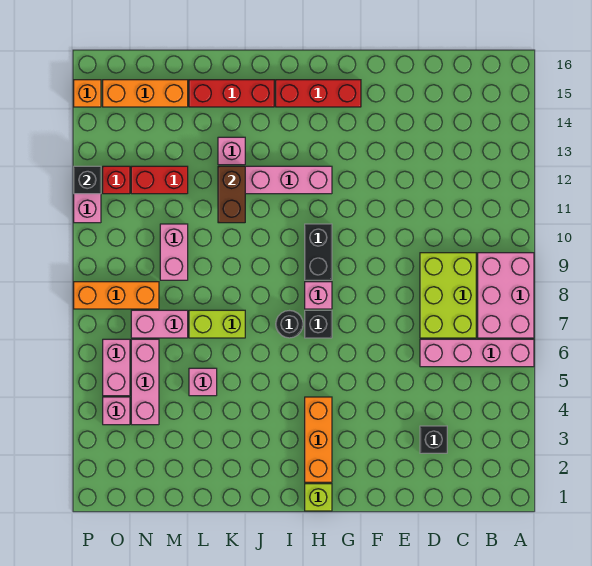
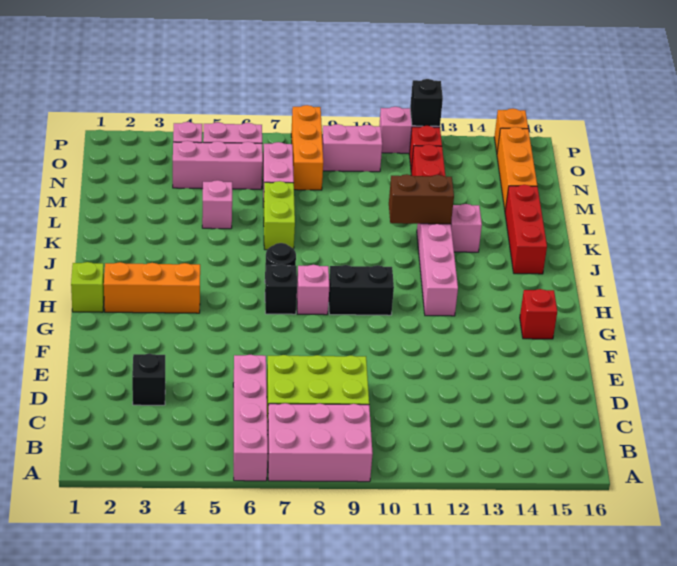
red brick G15:I15 level 1 -> red brick G15 level 1
pink brick M9:M10 level 1 -> pink brick O9:O10 level 1

